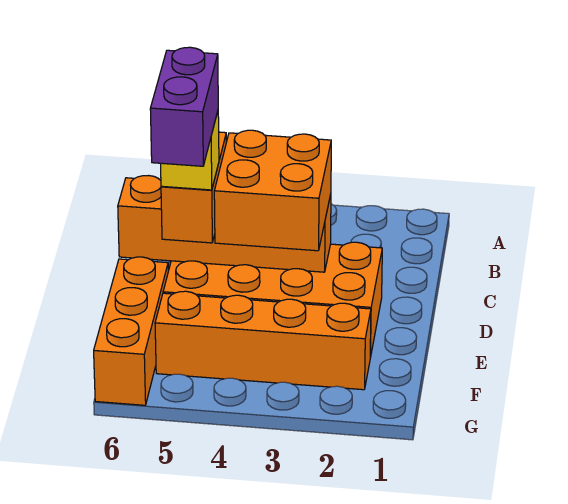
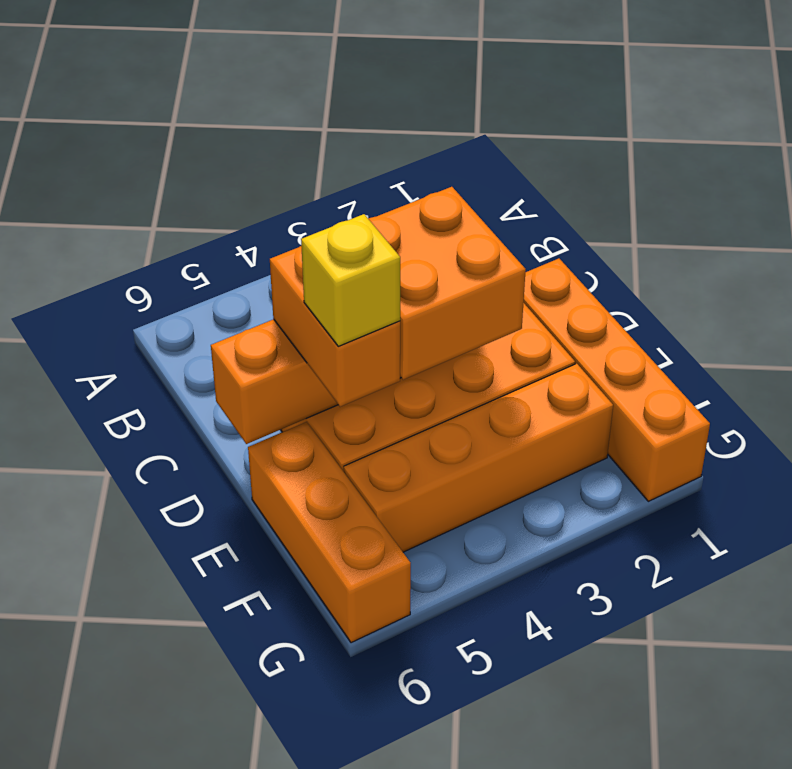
none -> orange brick D1:G1 level 1
purple brick E5:F5 level 5 -> none

